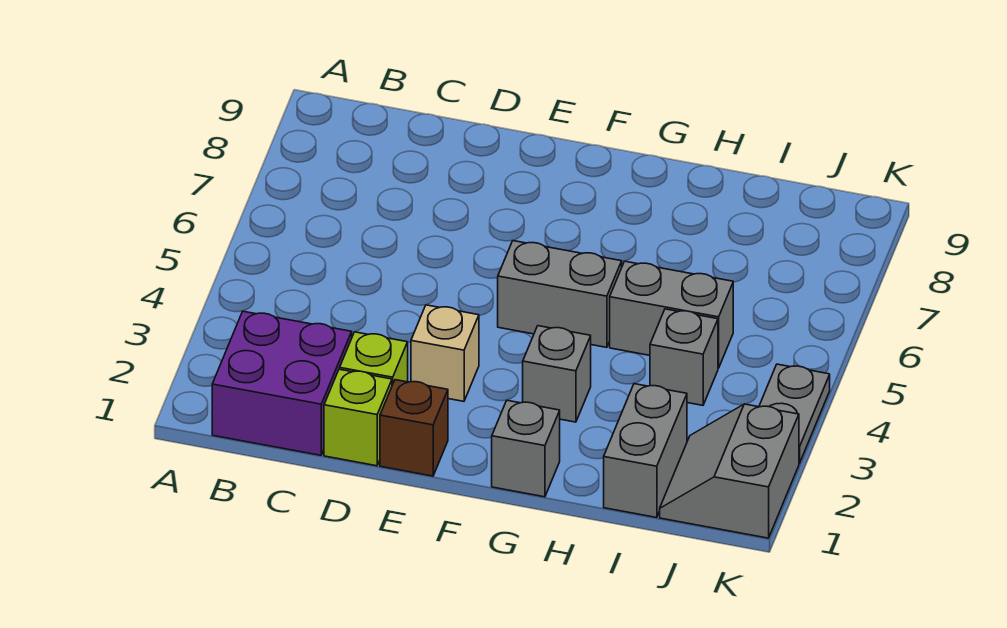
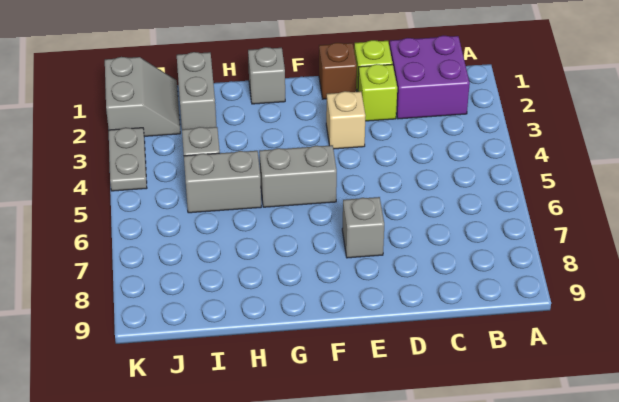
grey brick G3 level 1 -> grey brick E7 level 1

